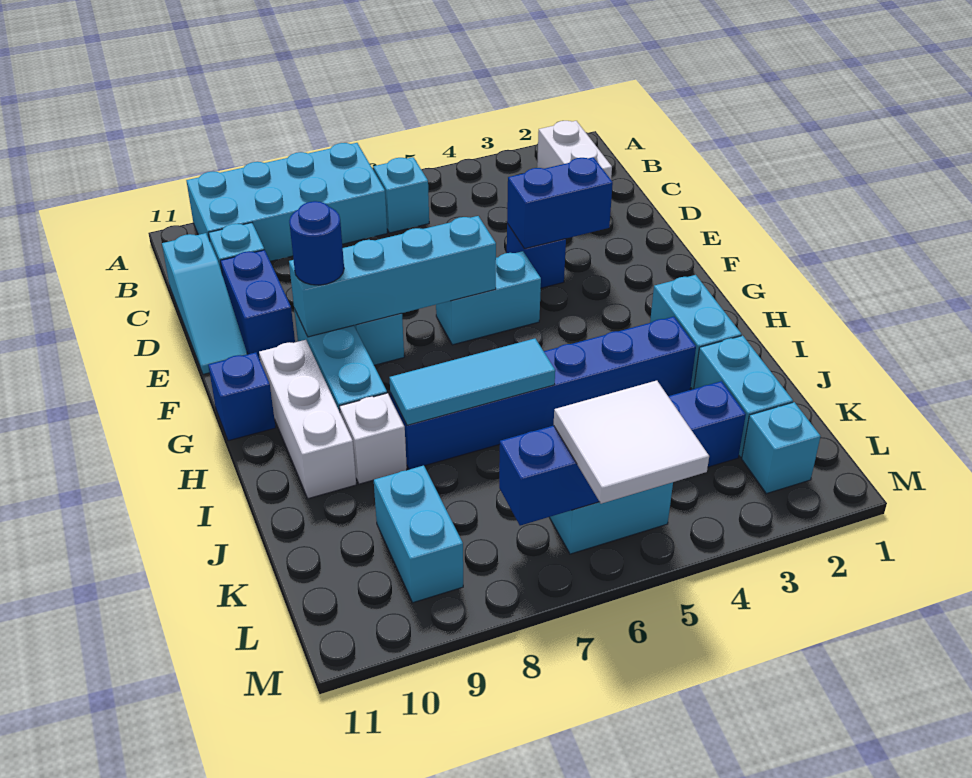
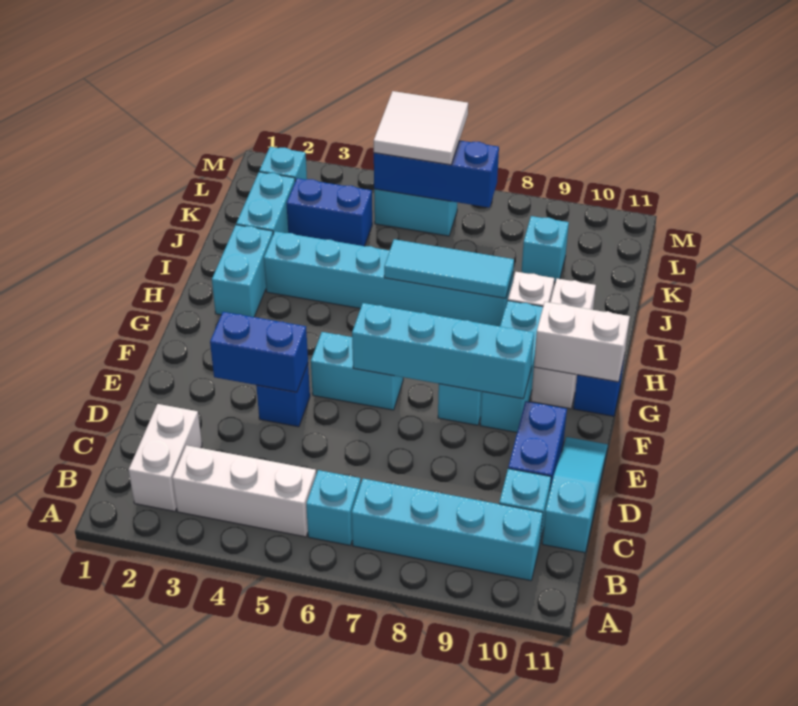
cyan brick A7:B10 level 1 -> cyan brick B7:B10 level 1
none -> white brick B3:B5 level 1
blue round brick F9 level 3 -> none
none -> white brick G10:G11 level 2
blue brick I3:I8 level 1 -> cyan brick I3:I8 level 1
cyan brick K9:L9 level 1 -> cyan brick K9 level 1

